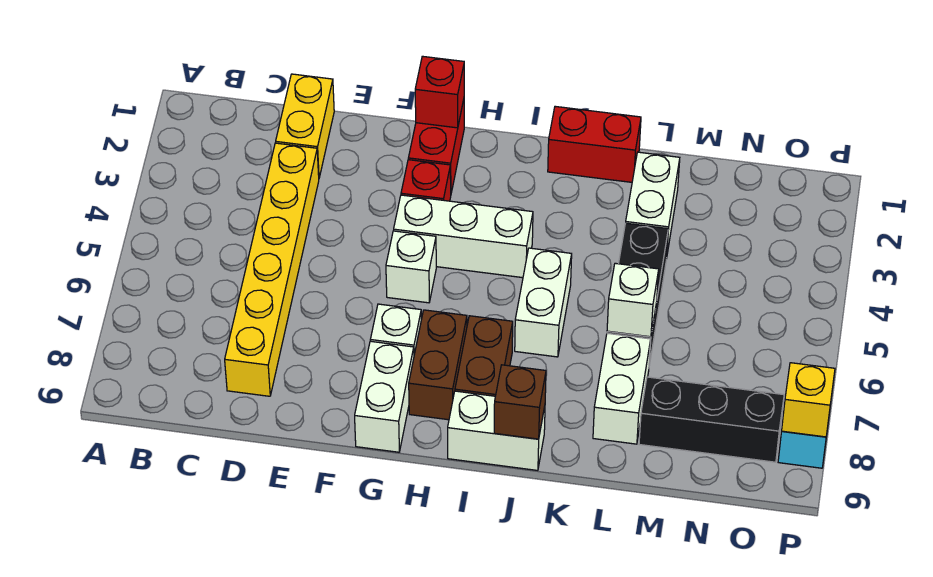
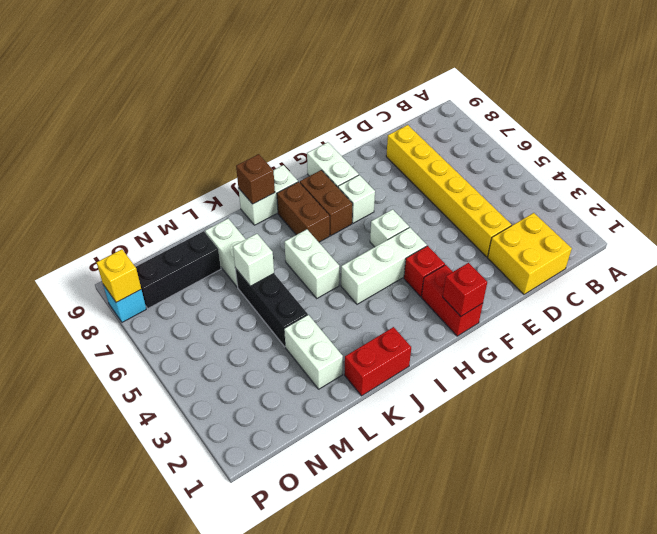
yellow brick D1:D2 level 1 -> yellow brick C1:D2 level 1

